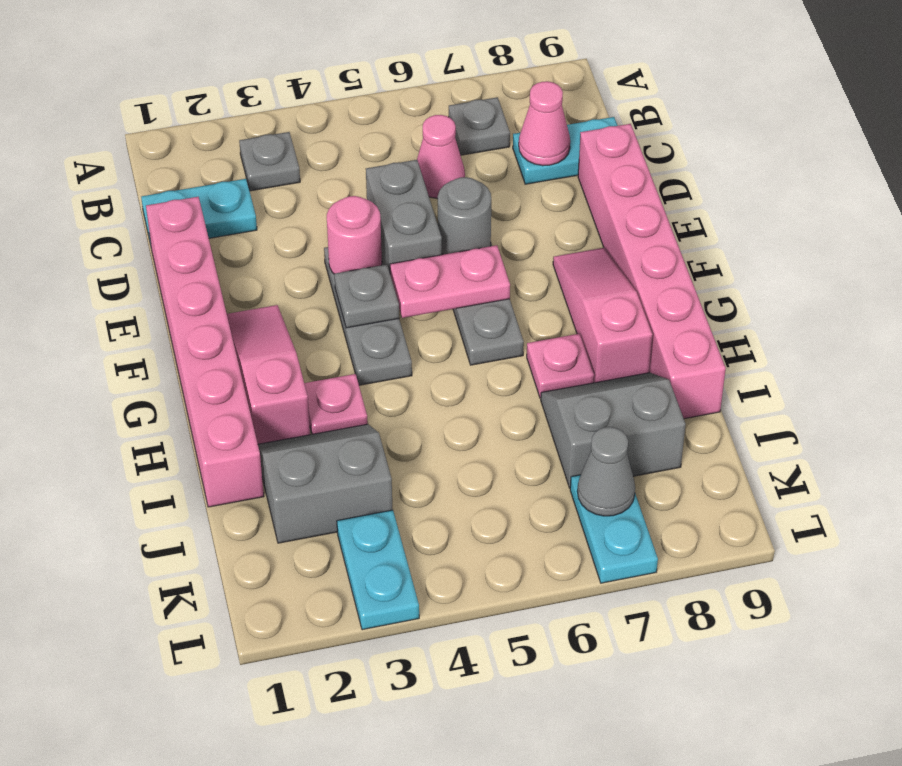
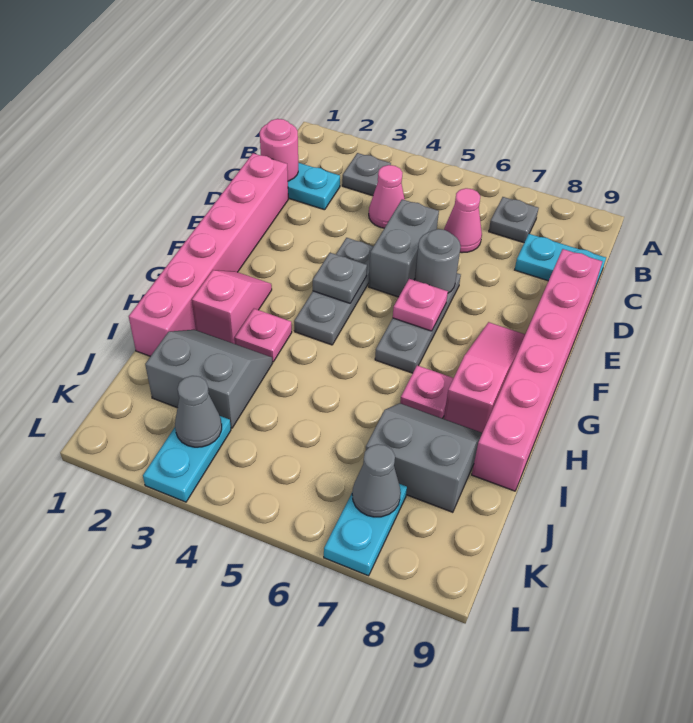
pink cone C8 level 2 -> pink cone C4 level 1
pink round brick E4 level 2 -> pink round brick C1 level 2
pink slope F2:H2 level 1 top H -> pink slope G2:H2 level 1 top H
pink plate F5:F6 level 2 -> pink plate F6 level 2
none -> grey cone K3 level 2

